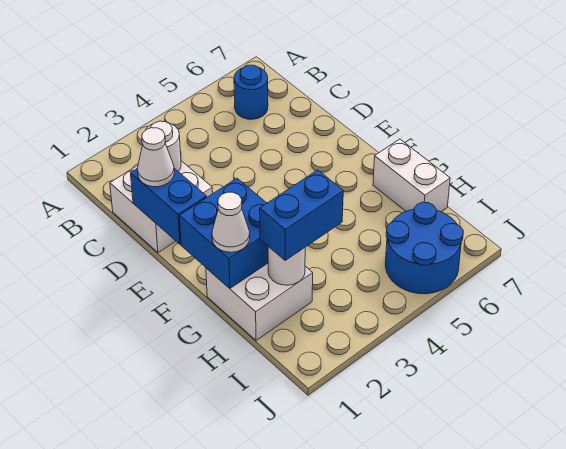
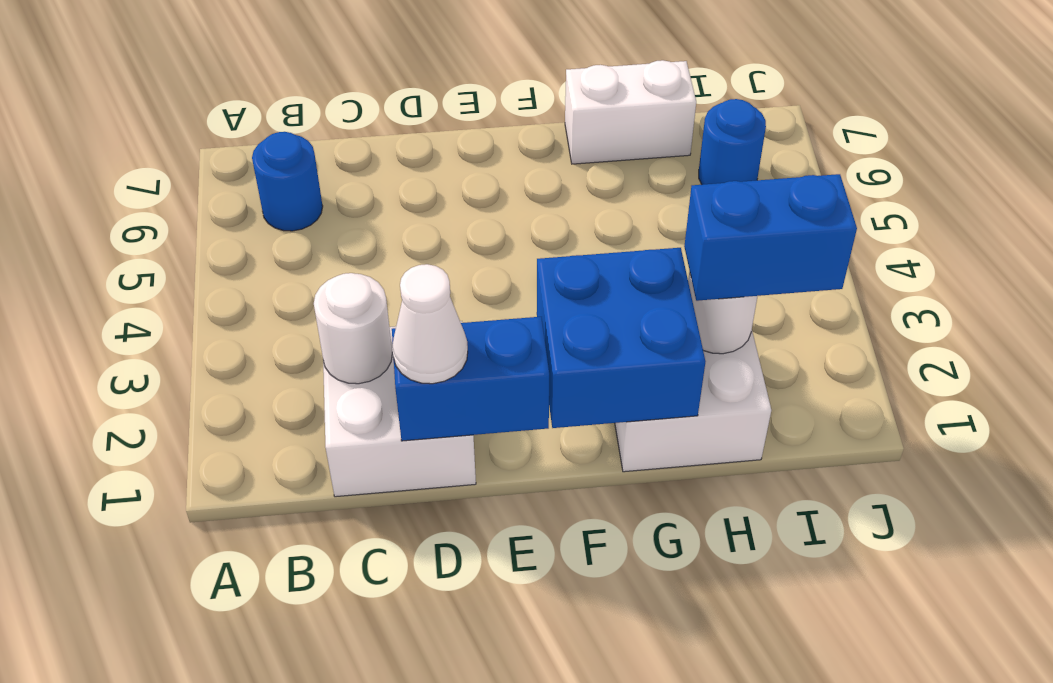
white cone G1 level 3 -> none
blue brick H2:H3 level 3 -> blue brick H2:I2 level 3
blue round brick I5:J6 level 1 -> blue round brick I6 level 1

